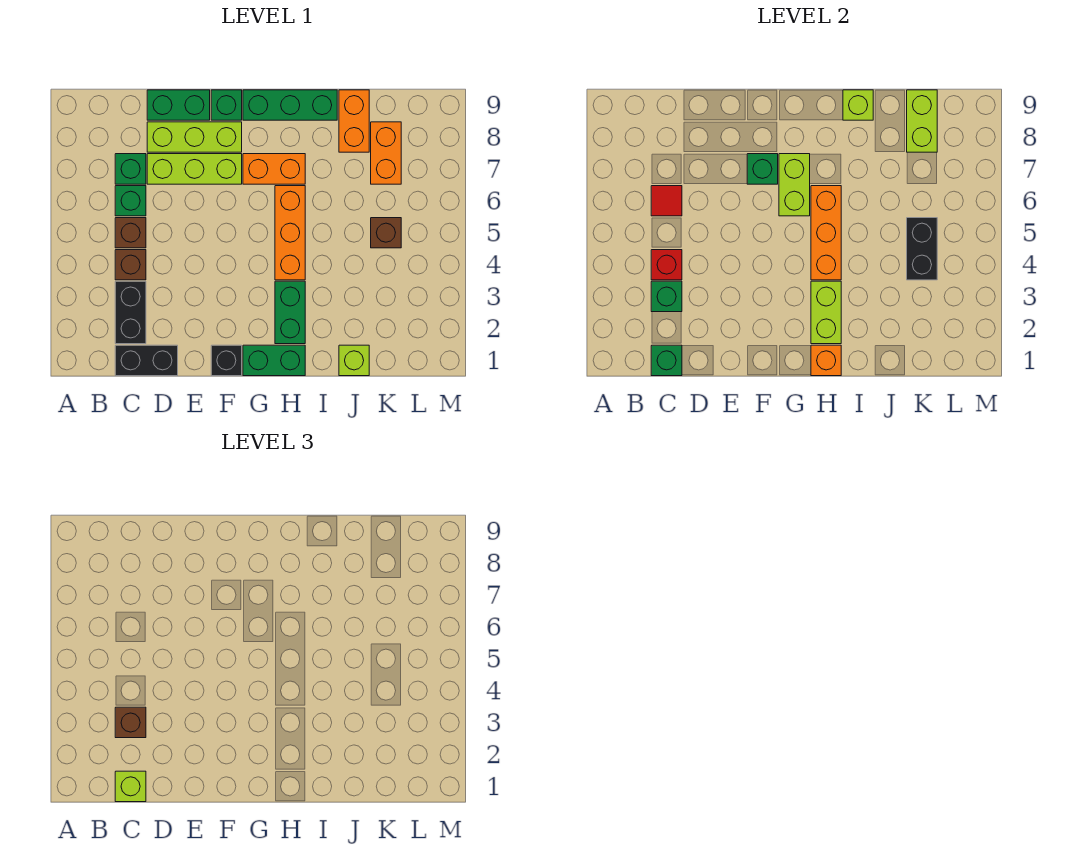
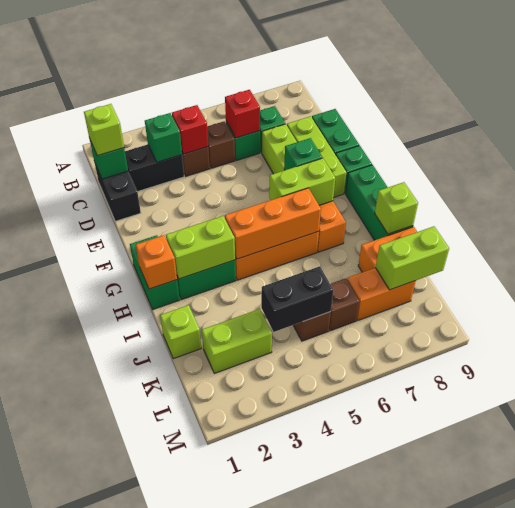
brown brick C3 level 3 -> brown brick K6 level 1
red tile C6 level 2 -> red brick C6 level 2
black brick F1 level 1 -> none
none -> lime brick K2:K3 level 1

